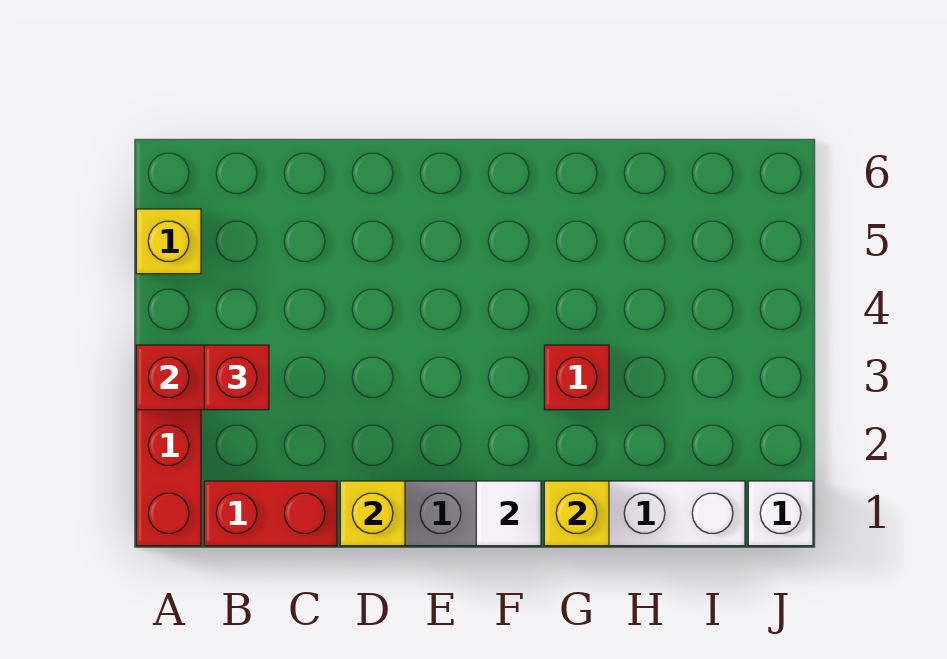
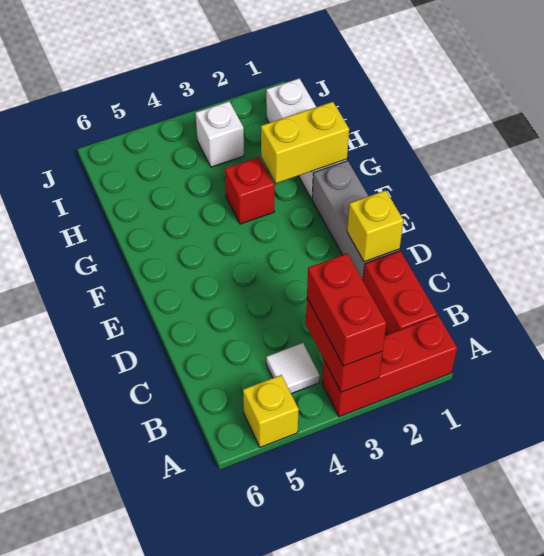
red brick B3 level 3 -> red brick A3:B3 level 3
white tile F1 level 2 -> white tile B4 level 1
yellow brick G1 level 2 -> yellow brick G1:G2 level 2
white brick J1 level 1 -> white brick I3 level 1

